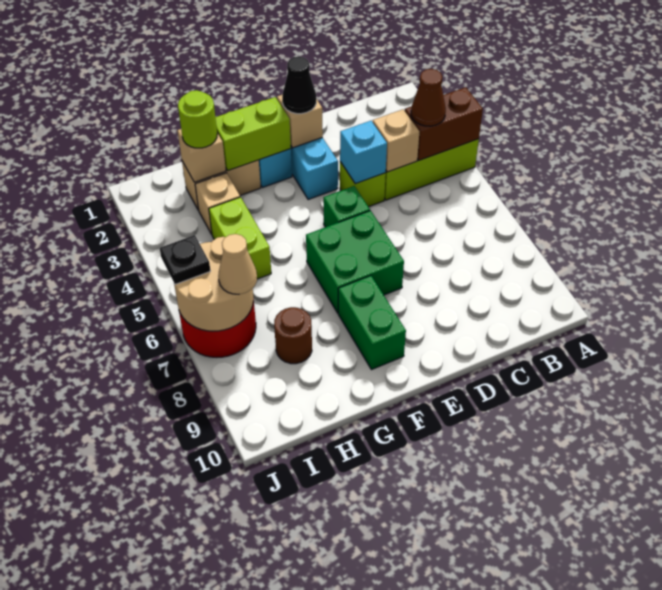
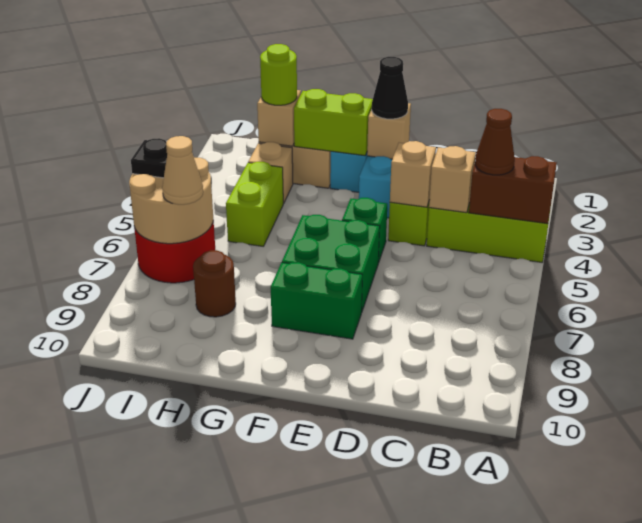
cyan brick D4 level 2 -> tan brick D4 level 2
green brick F8:F9 level 1 -> green brick E8:F8 level 1

